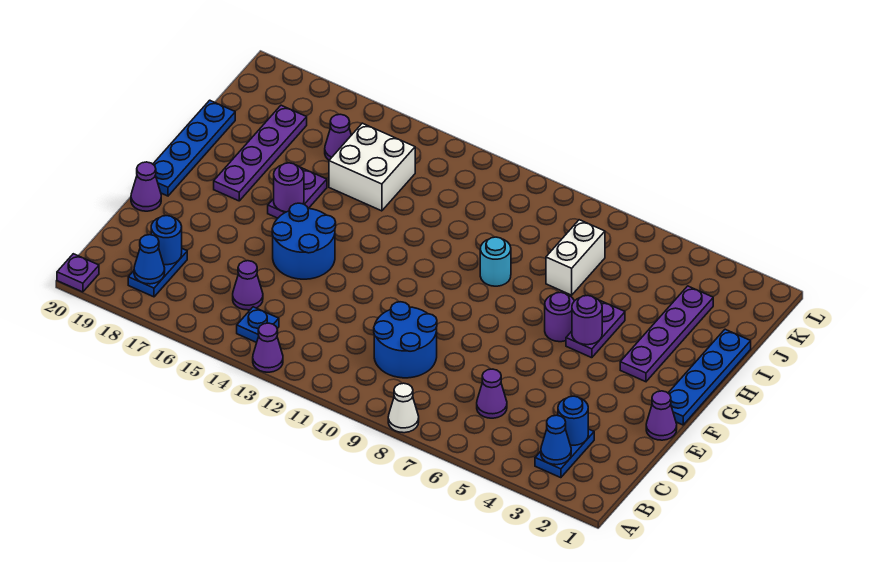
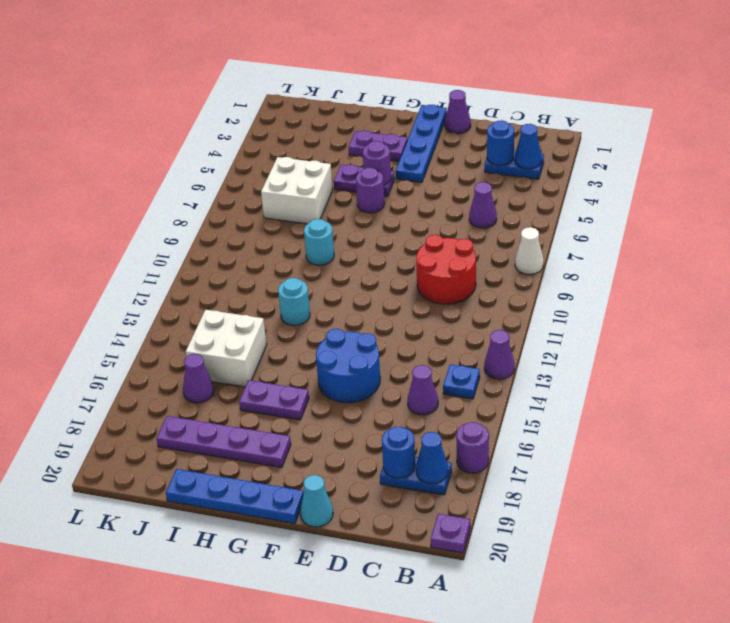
blue round brick C9:D10 level 1 -> red round brick C9:D10 level 1
purple cone E20 level 1 -> cyan cone E20 level 1
blue plate F1:I1 level 1 -> blue plate F1:F4 level 1
purple plate G3:J3 level 1 -> purple plate G3:H3 level 1
purple round brick G16 level 2 -> purple round brick A17 level 1
none -> cyan round brick H12 level 1
white brick I7:J7 level 1 -> white brick I6:J7 level 1

